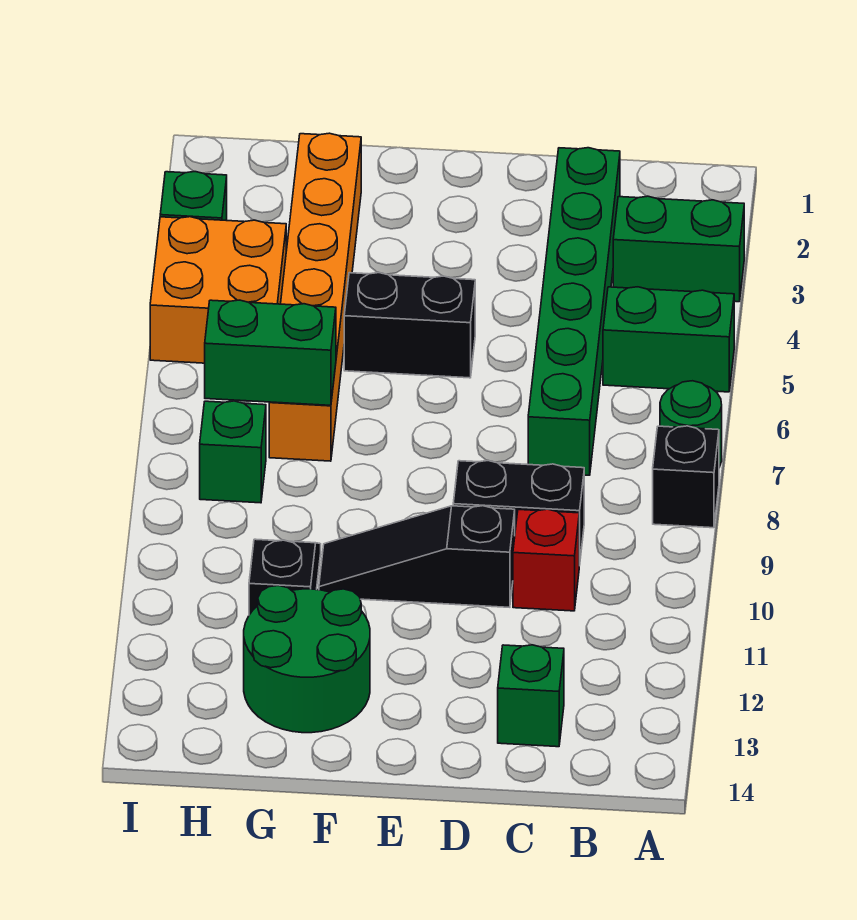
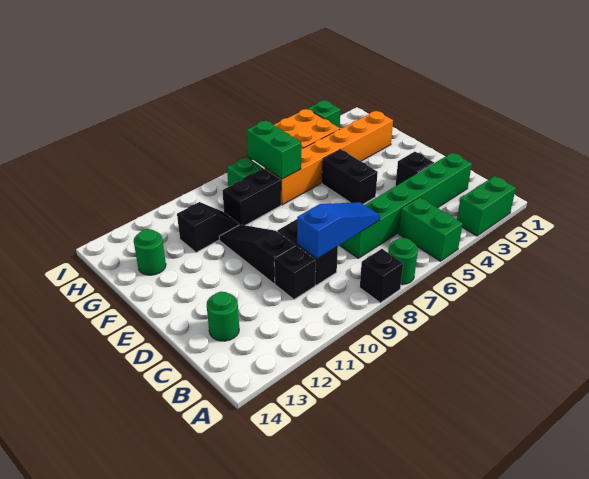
green brick A3:B3 level 1 -> green brick A2:A3 level 1
none -> blue slope C7:C9 level 2 top 9
red brick C10 level 1 -> black brick C10 level 1
green brick C13 level 1 -> green round brick C13 level 1
none -> black brick D3 level 1
green round brick F12:G13 level 1 -> green round brick G13 level 1
none -> black brick G8:G9 level 1

